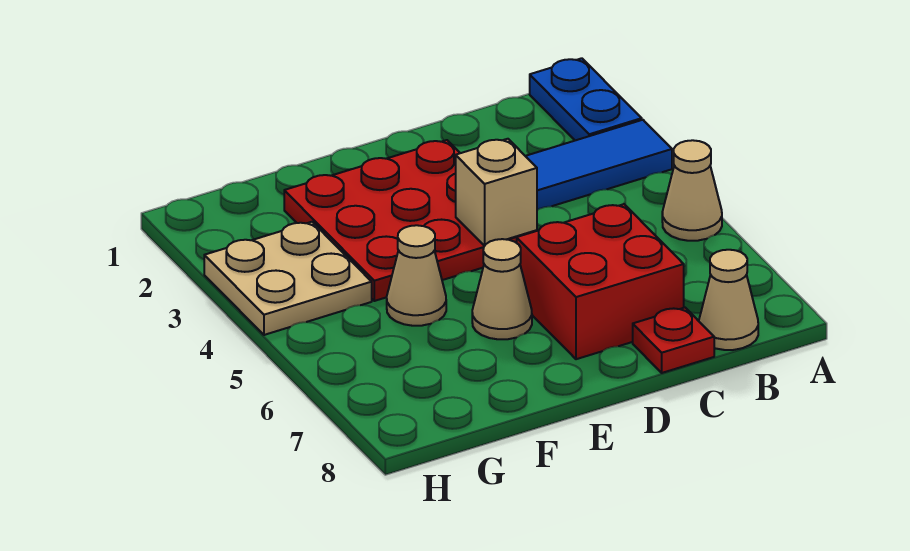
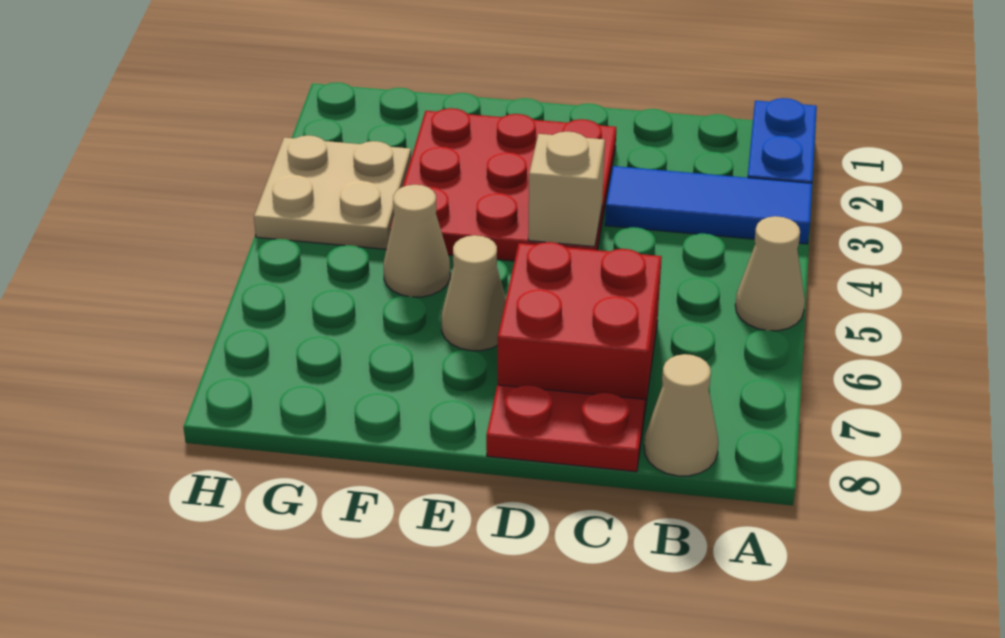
red plate C8 level 1 -> red plate C8:D8 level 1

